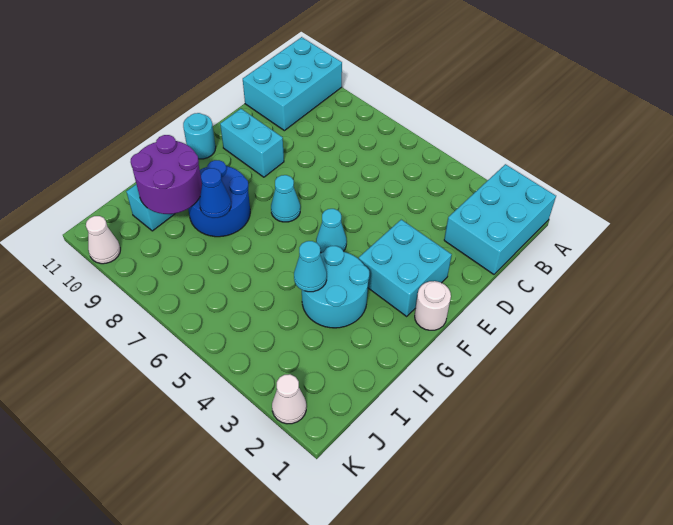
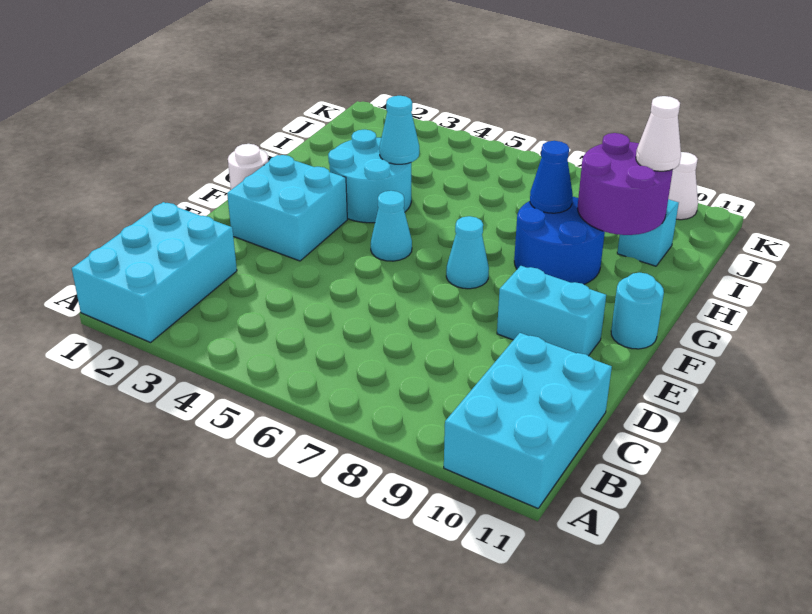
white cone K2 level 1 -> white cone I10 level 3

